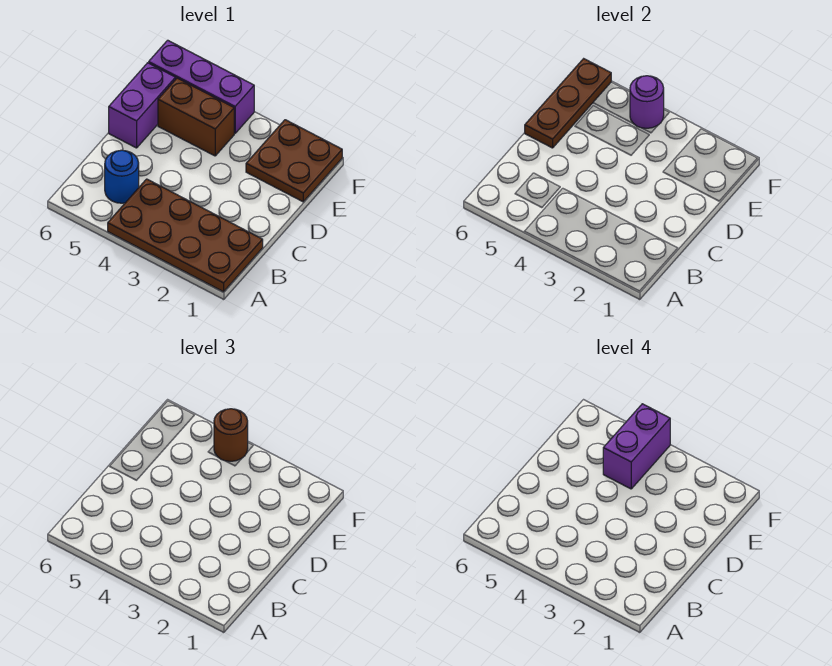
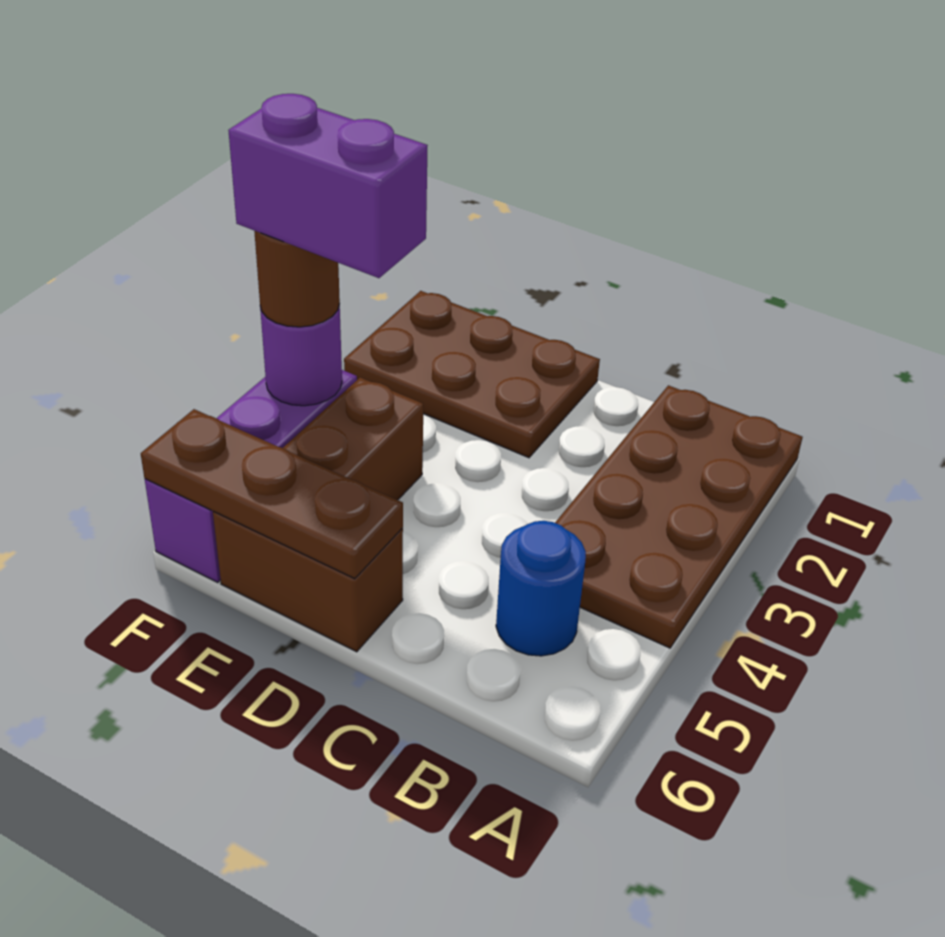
purple brick D6:E6 level 1 -> brown brick D6:E6 level 1
brown plate E1:F2 level 1 -> brown plate D1:F2 level 1

